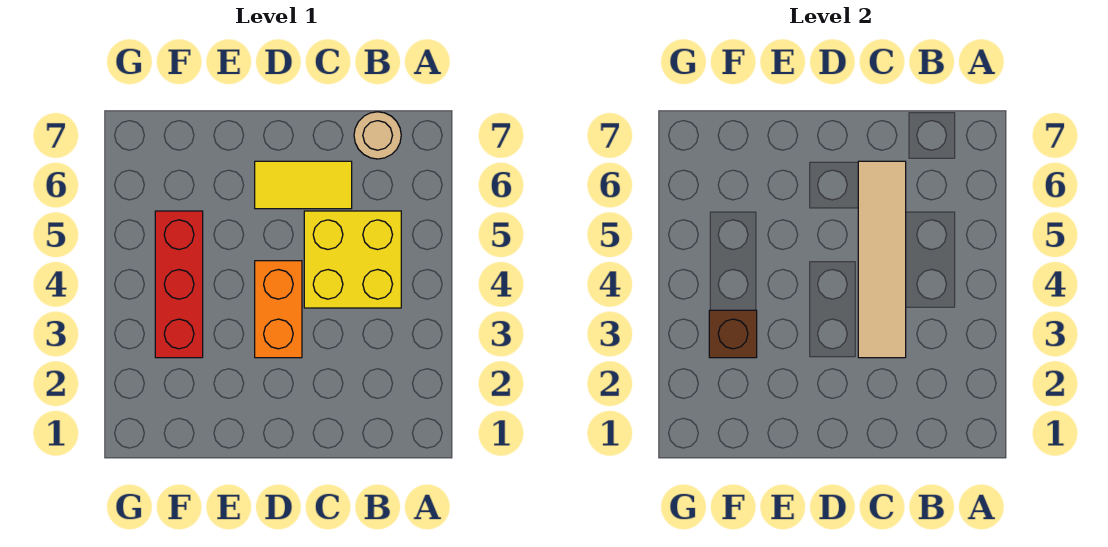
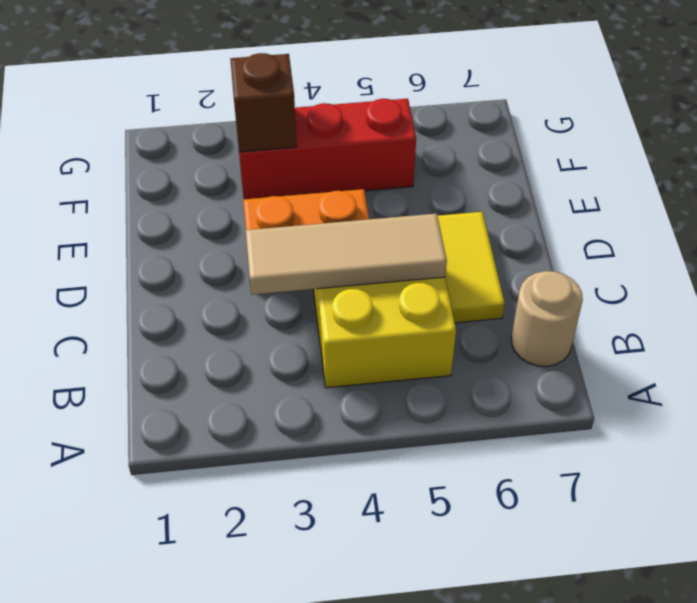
tan tile C3:C6 level 2 -> tan tile C3:C5 level 2

